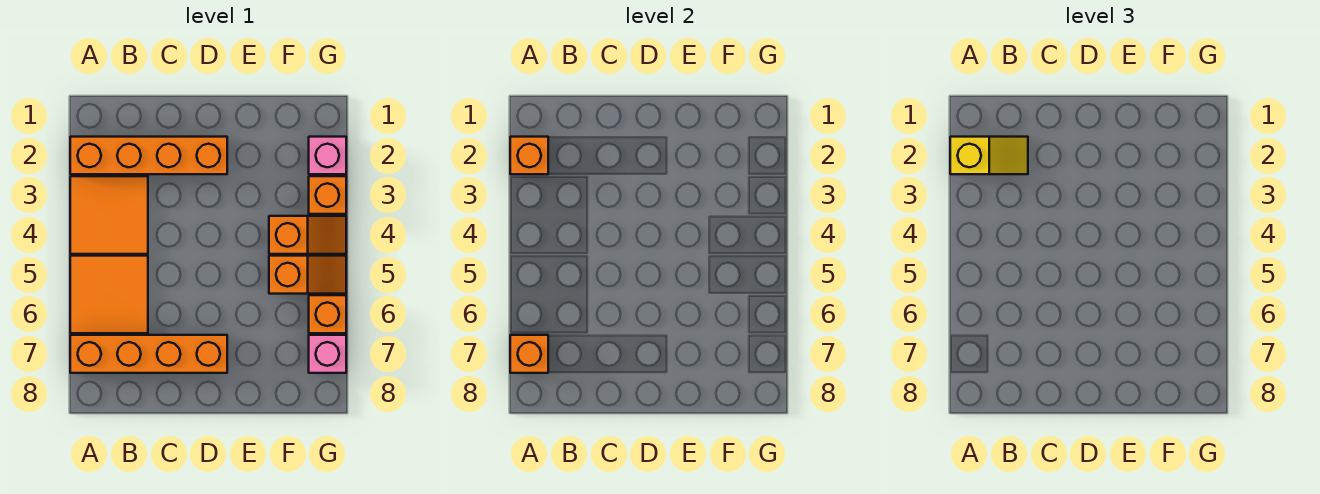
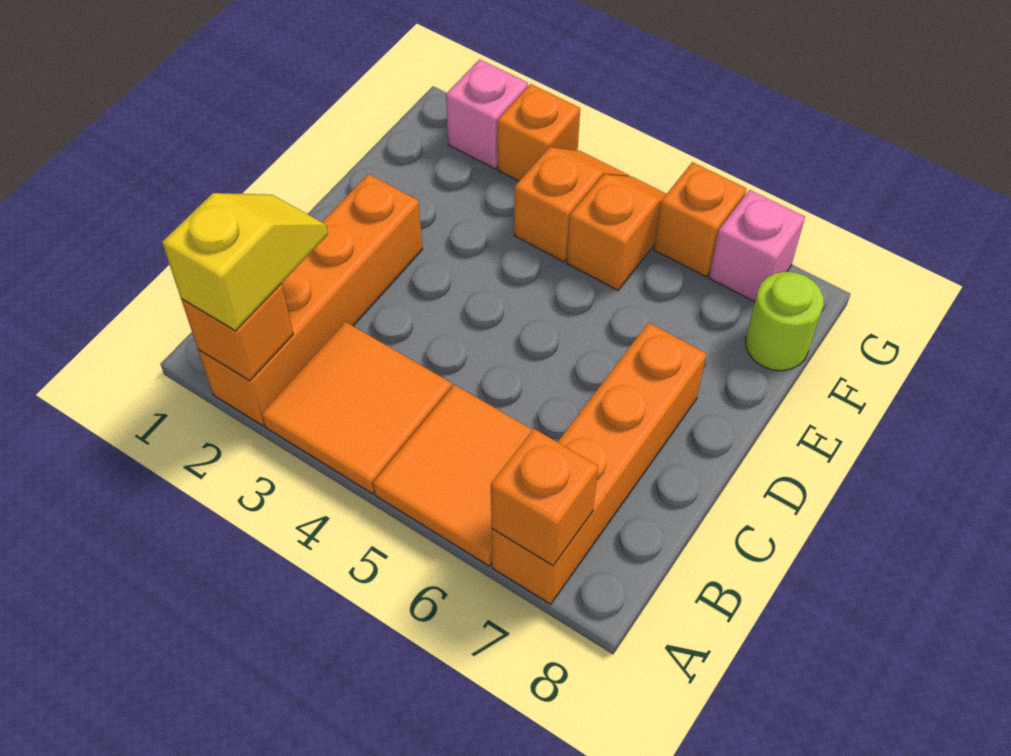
none -> lime round brick F8 level 1

